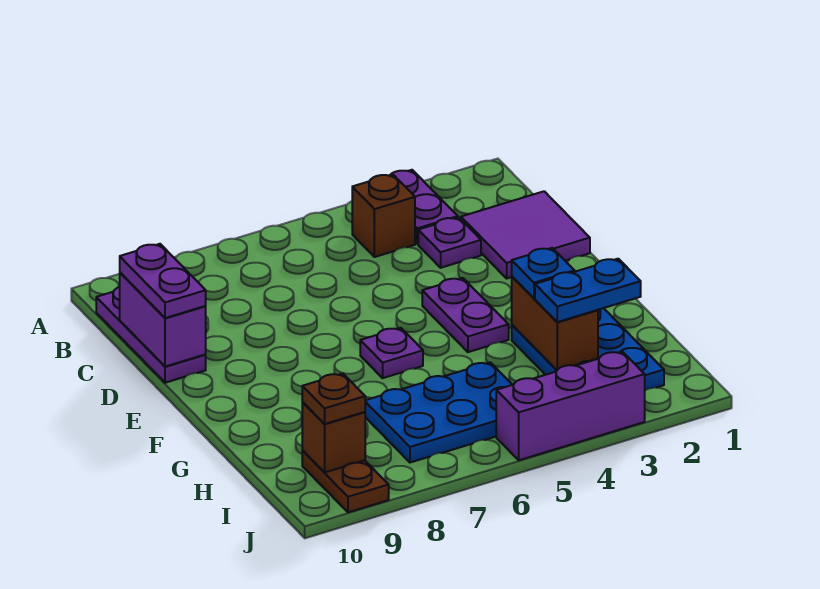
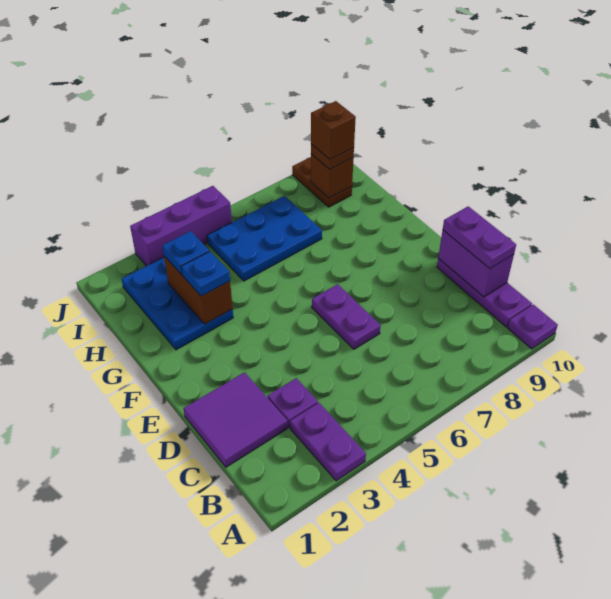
brown brick B4 level 1 -> brown brick I9 level 4
purple plate E4:F4 level 1 -> purple plate D6:E6 level 1
purple plate F6 level 1 -> purple plate A10 level 1
blue plate H2:H3 level 3 -> blue plate H3 level 3

